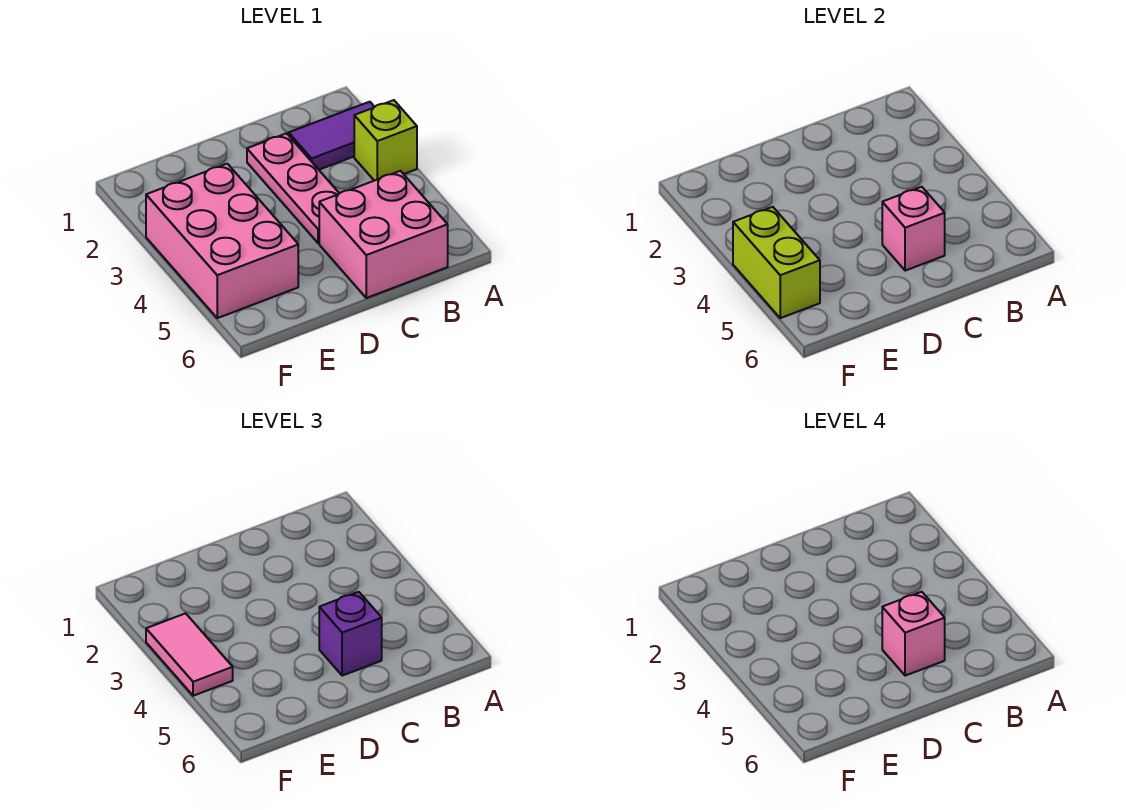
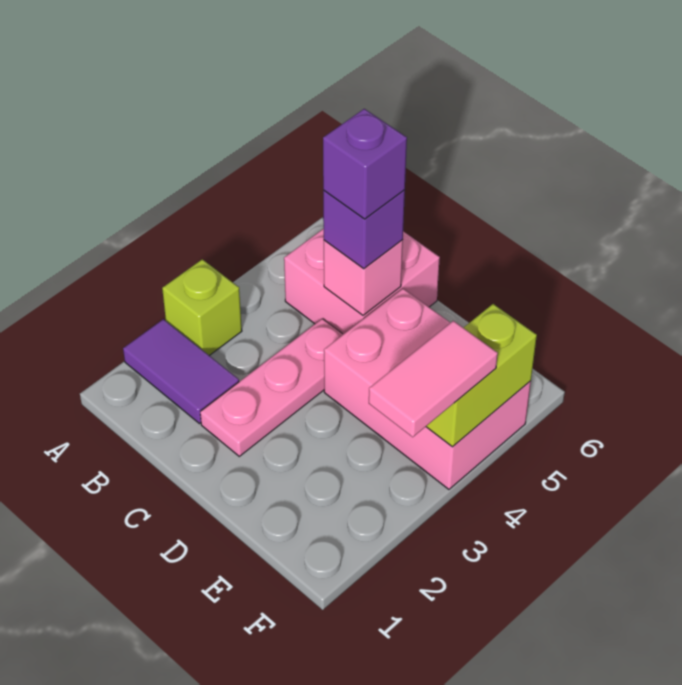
pink brick C5 level 4 -> purple brick C5 level 4
pink brick E3:F5 level 1 -> pink brick D4:F5 level 1

